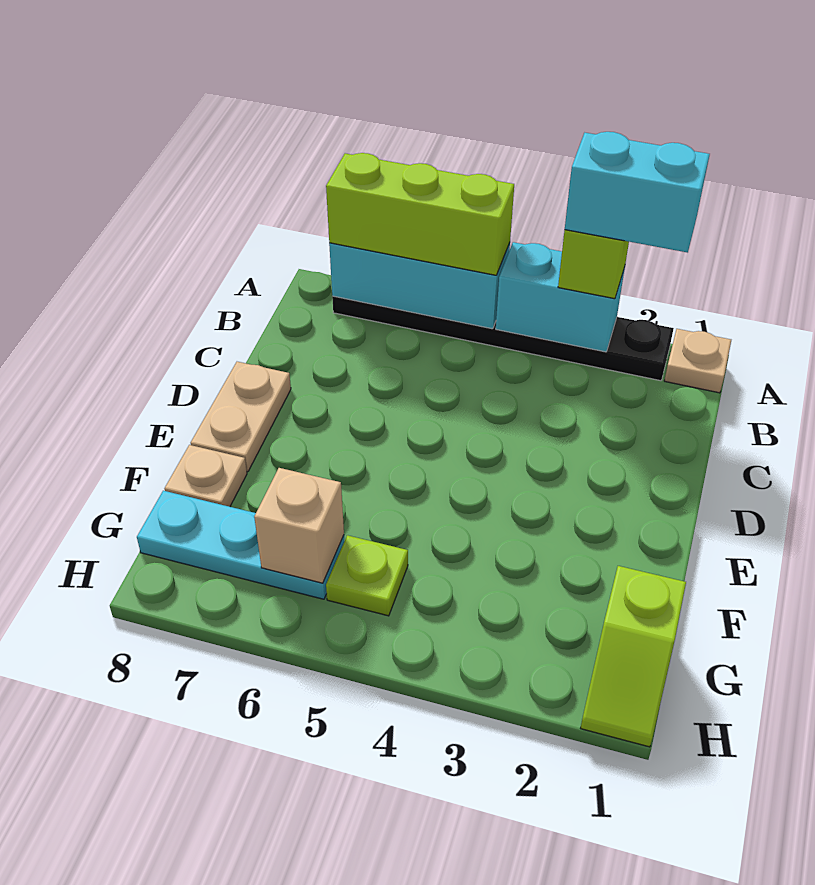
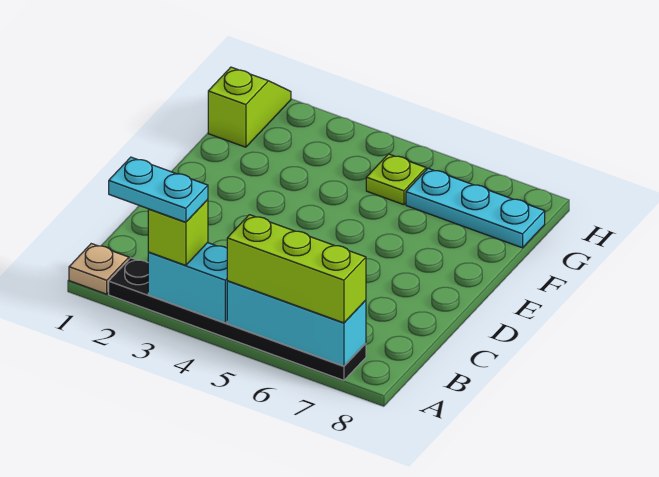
cyan brick A2:A3 level 4 -> cyan plate A2:A3 level 4
tan plate D8:E8 level 1 -> none
tan plate F8 level 1 -> none
tan brick G6 level 2 -> none

